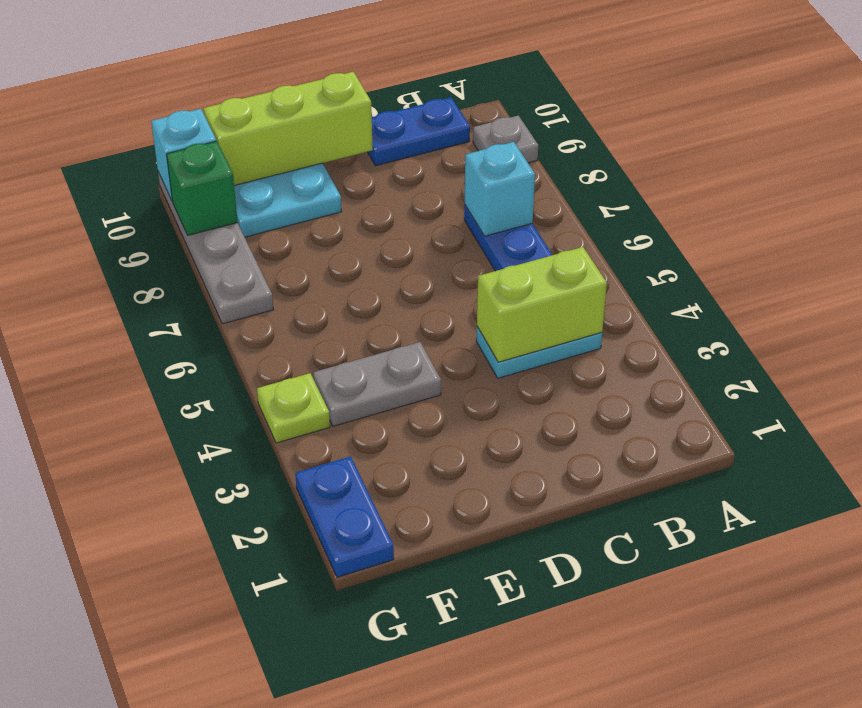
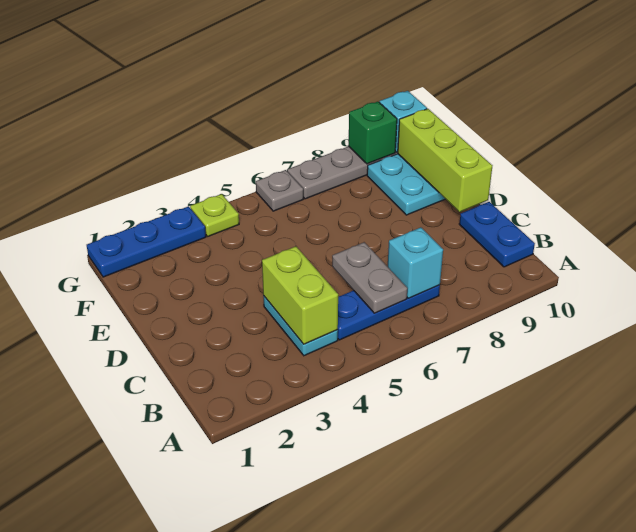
grey plate A9 level 1 -> grey plate G6 level 1
grey plate E4:F4 level 1 -> grey plate B6:C6 level 2
blue plate G1:G2 level 1 -> blue plate G1:G3 level 1

